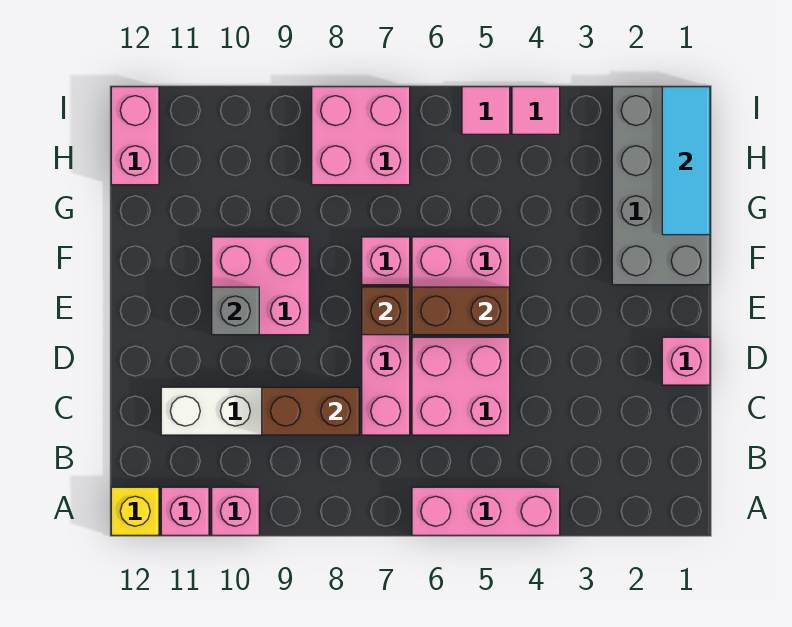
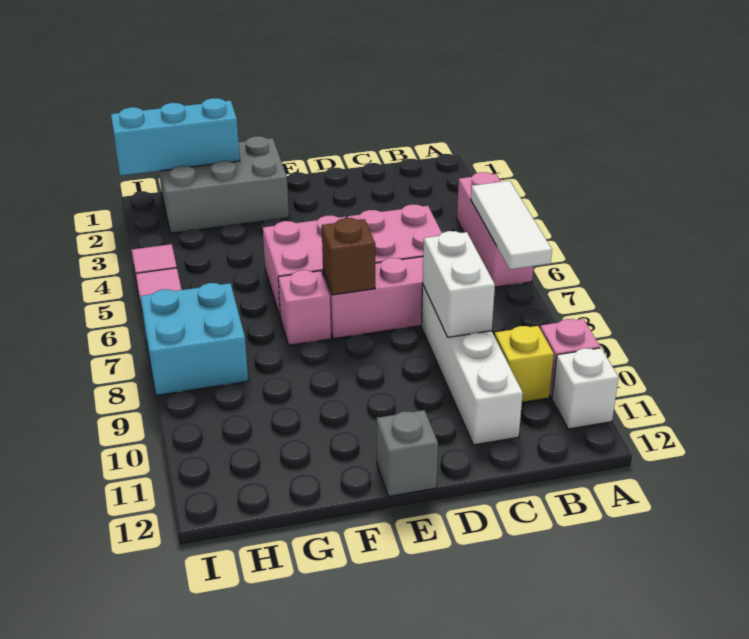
none -> white tile A5:A7 level 2
pink brick A11 level 1 -> white brick A11 level 1
yellow brick A12 level 1 -> yellow brick B10 level 1
brown brick C8:C9 level 2 -> white brick C8:C9 level 2
pink brick D1 level 1 -> none
brown brick E5:E6 level 2 -> none
pink brick E9:F10 level 1 -> none
grey brick E10 level 2 -> grey brick E12 level 1
grey brick F1:I2 level 1 -> grey brick F1:H2 level 1
cyan tile G1:I1 level 2 -> cyan brick G1:I1 level 2
pink brick H7:I8 level 1 -> cyan brick H7:I8 level 1
pink brick H12:I12 level 1 -> none

